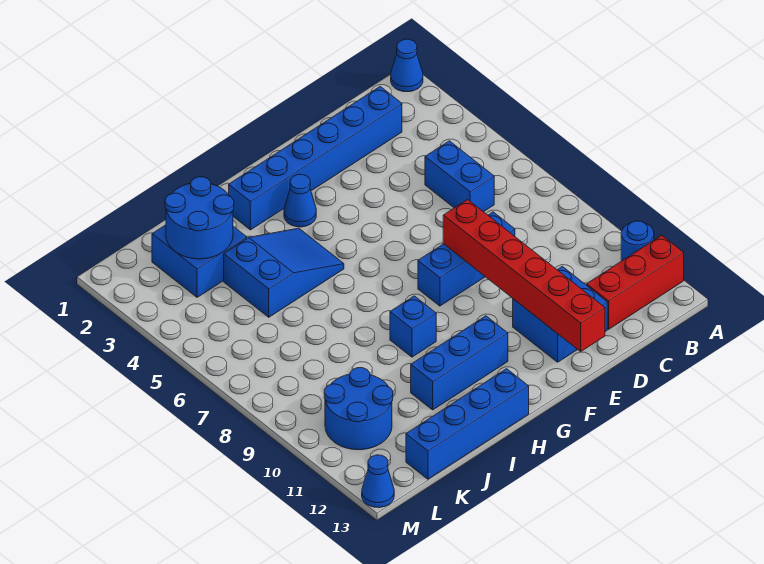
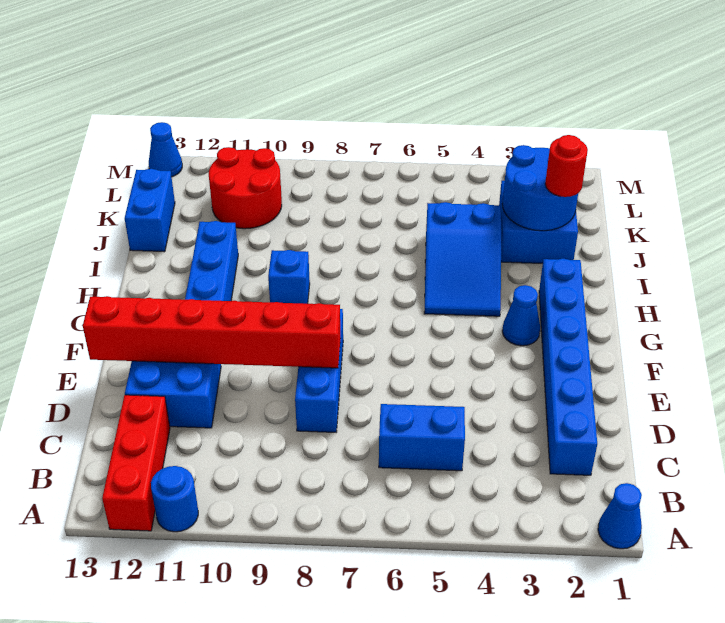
blue brick H13:K13 level 1 -> blue brick J13:K13 level 1
none -> red round brick J2 level 3
blue round brick K10:L11 level 1 -> red round brick K10:L11 level 1

